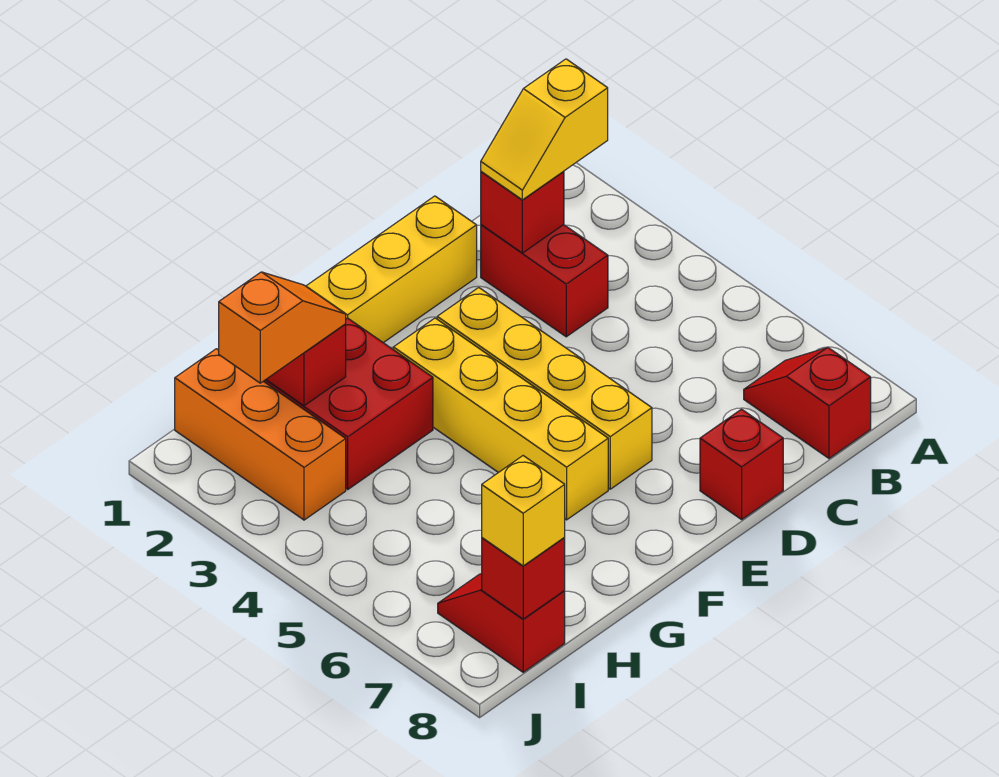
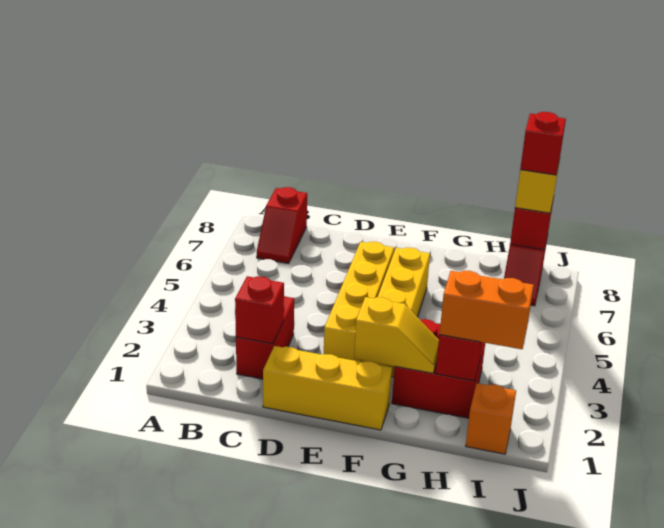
yellow slope B2:C2 level 3 top B -> yellow slope F2:G2 level 2 top F
red brick D8 level 1 -> red brick I8 level 4
orange slope H2:I2 level 3 top I -> orange brick H2:I2 level 3
orange brick I1:I3 level 1 -> orange brick I1 level 1

